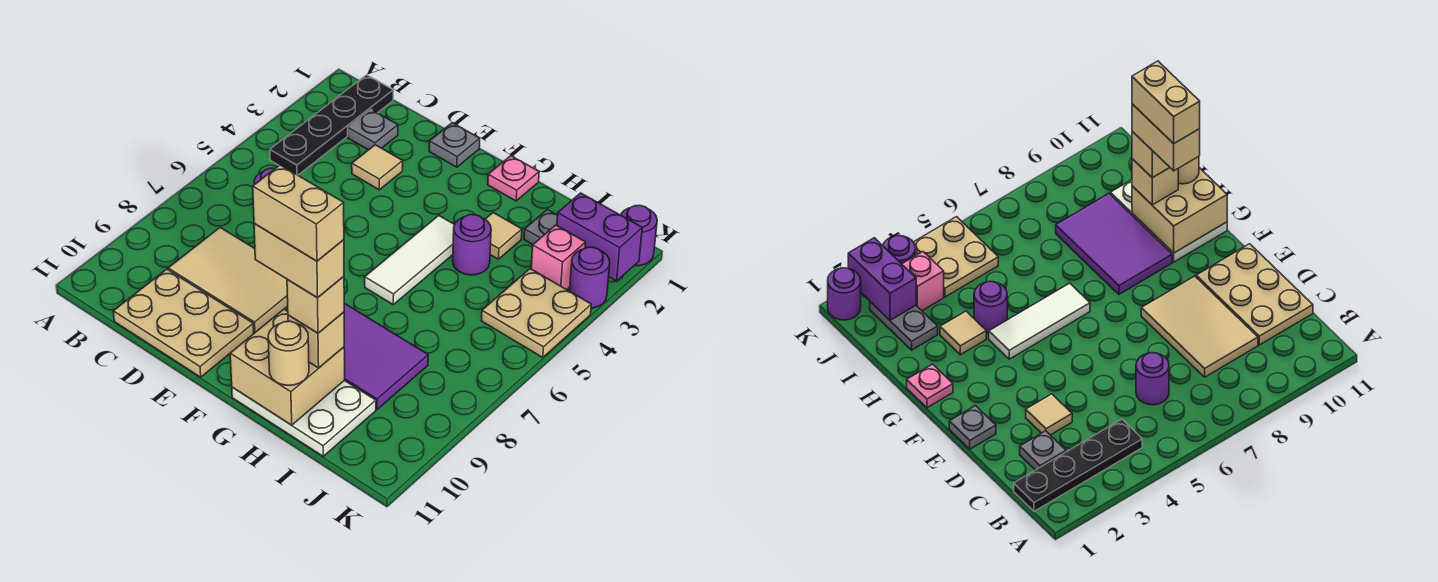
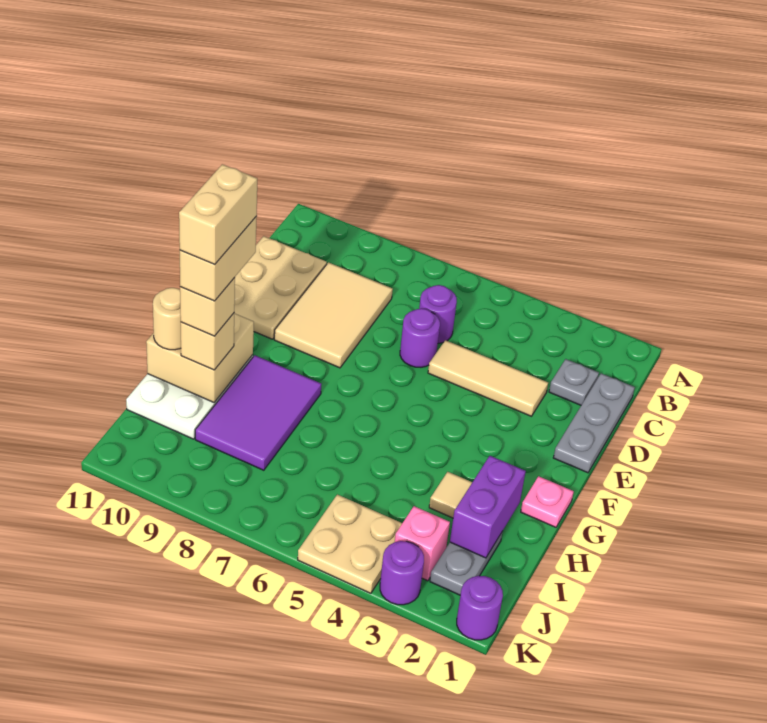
black plate B1:B4 level 1 -> none
tan tile D3 level 1 -> tan tile D3:D5 level 1
grey plate E1 level 1 -> grey plate C1:E1 level 1
white tile G4:G6 level 1 -> none
purple round brick H4 level 1 -> purple round brick D6 level 1
purple brick J2:K2 level 2 -> purple brick H2:I2 level 2

